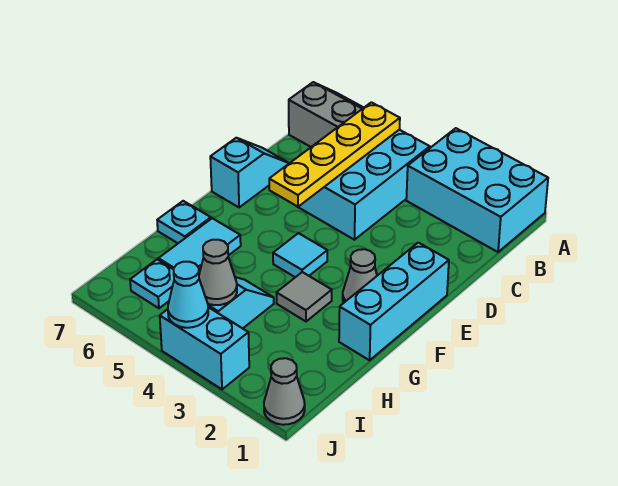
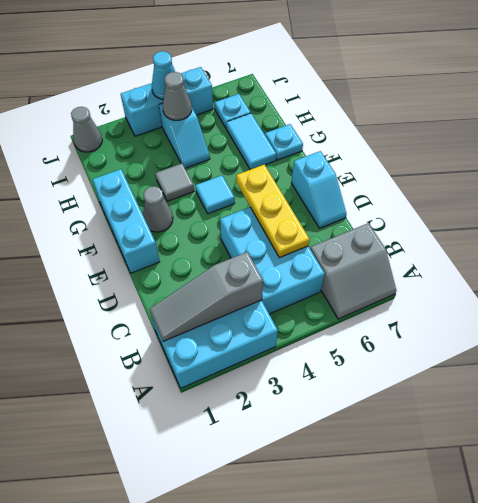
none -> grey slope B1:B3 level 2 top 3
yellow plate B5:E5 level 2 -> yellow plate C5:E5 level 2
cyan brick J3:J4 level 1 -> cyan brick J3:J5 level 1

